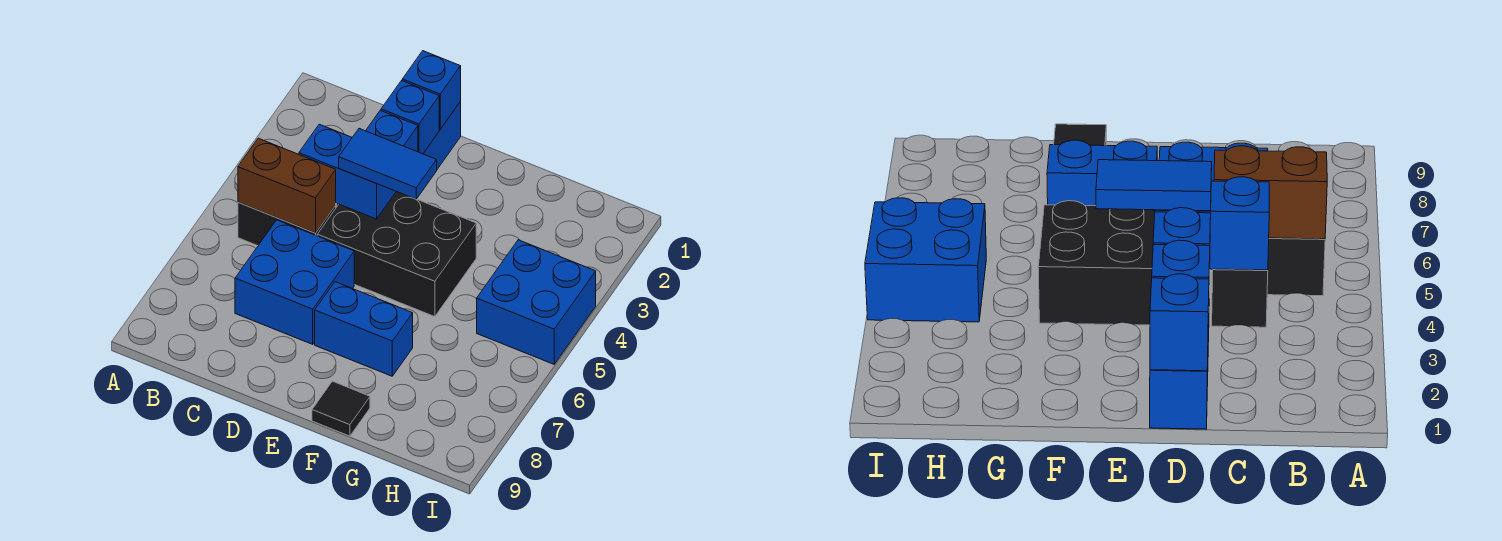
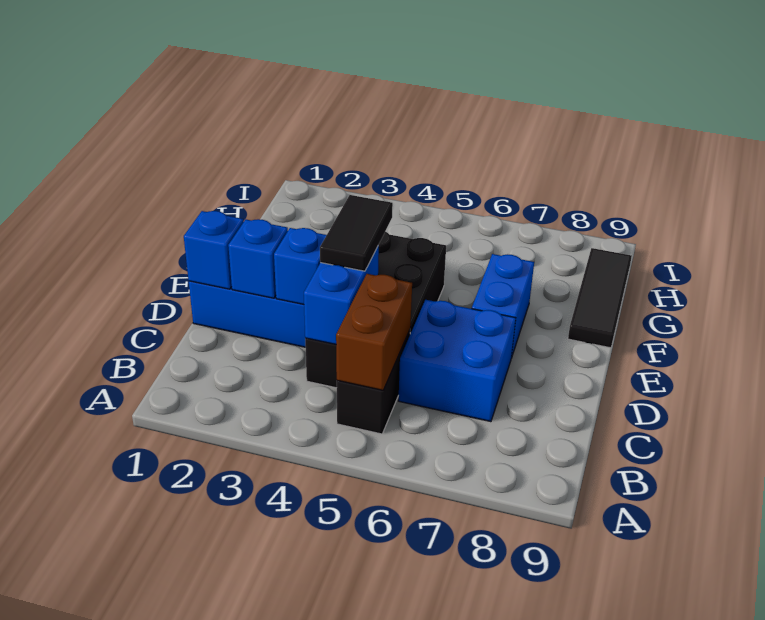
blue tile D4:E4 level 3 -> black tile D4:E4 level 3
black tile F9 level 1 -> black tile F9:H9 level 1
blue brick H4:I5 level 1 -> none

